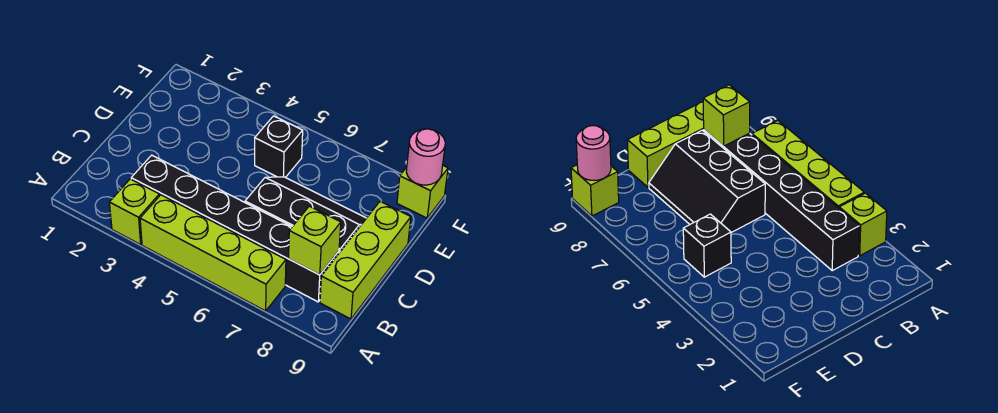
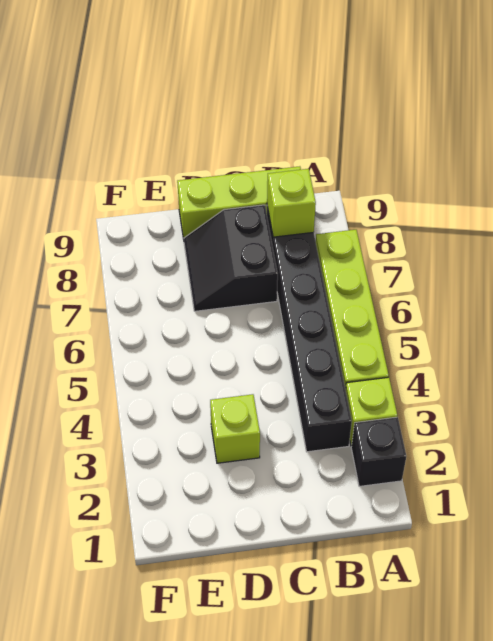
black slope C6:D8 level 1 top C -> black slope C7:D8 level 1 top C
black brick E5 level 1 -> black brick A2 level 1
lime brick F9 level 1 -> lime brick D3 level 1
pink round brick F9 level 2 -> none

